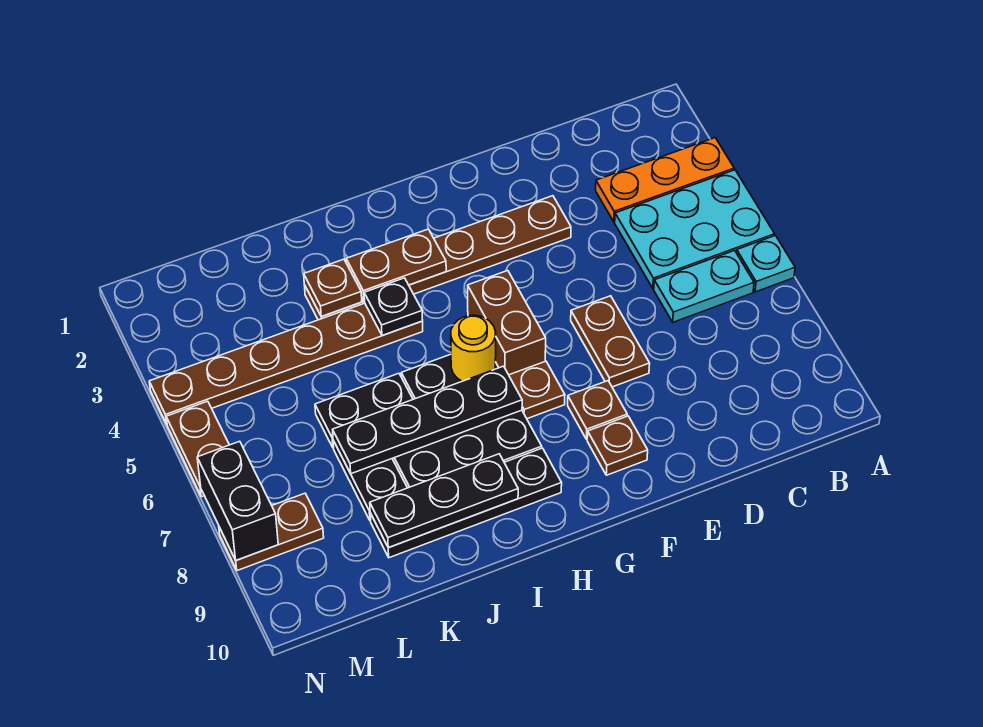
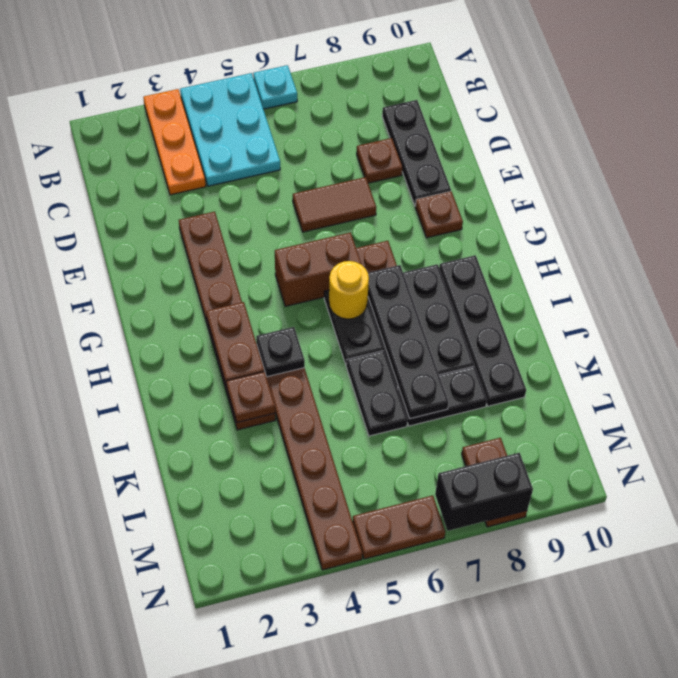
cyan plate B6:C6 level 1 -> none
brown plate E6:E7 level 1 -> brown tile E6:E7 level 1
brown plate F8 level 1 -> brown plate D8 level 1
black plate I9:K9 level 2 -> black plate C9:E9 level 1

